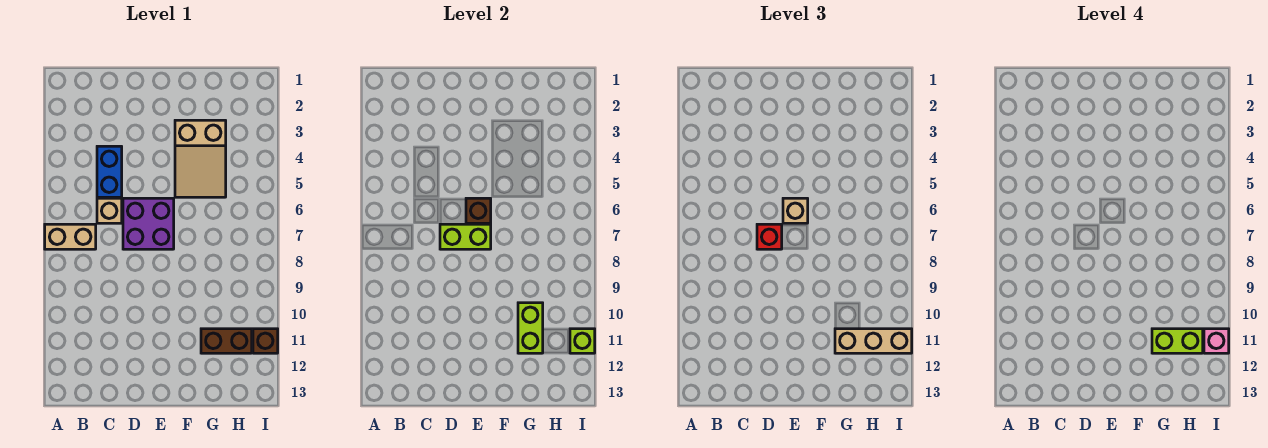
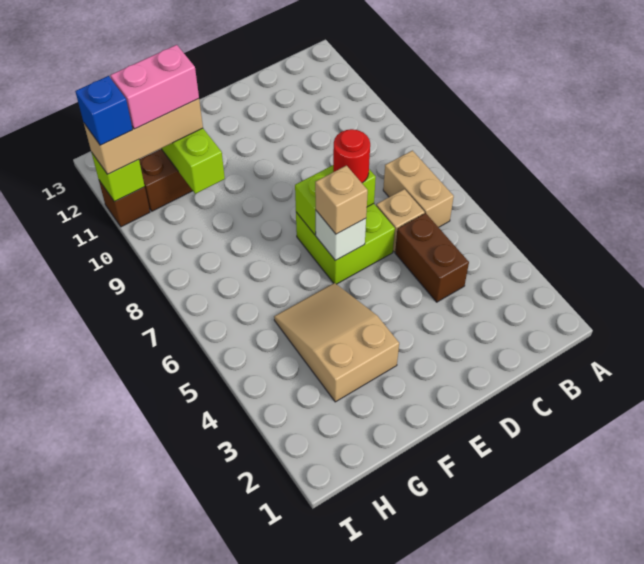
tan brick A7:B7 level 1 -> tan brick B6:B7 level 1
blue brick C4:C5 level 1 -> brown brick C4:C5 level 1
purple brick D6:E7 level 1 -> lime brick D6:E7 level 1
red brick D7 level 3 -> red round brick D7 level 3
brown brick E6 level 2 -> white brick E6 level 2
lime brick G11:H11 level 4 -> pink brick G11:H11 level 4
pink brick I11 level 4 -> blue brick I11 level 4

